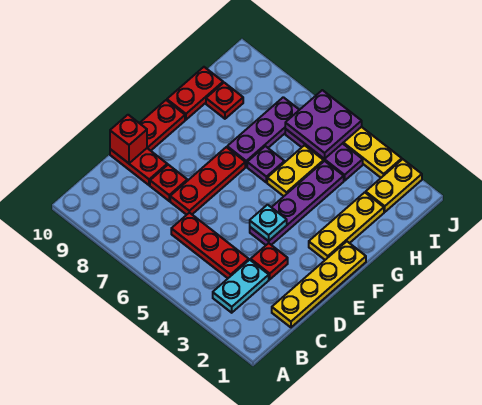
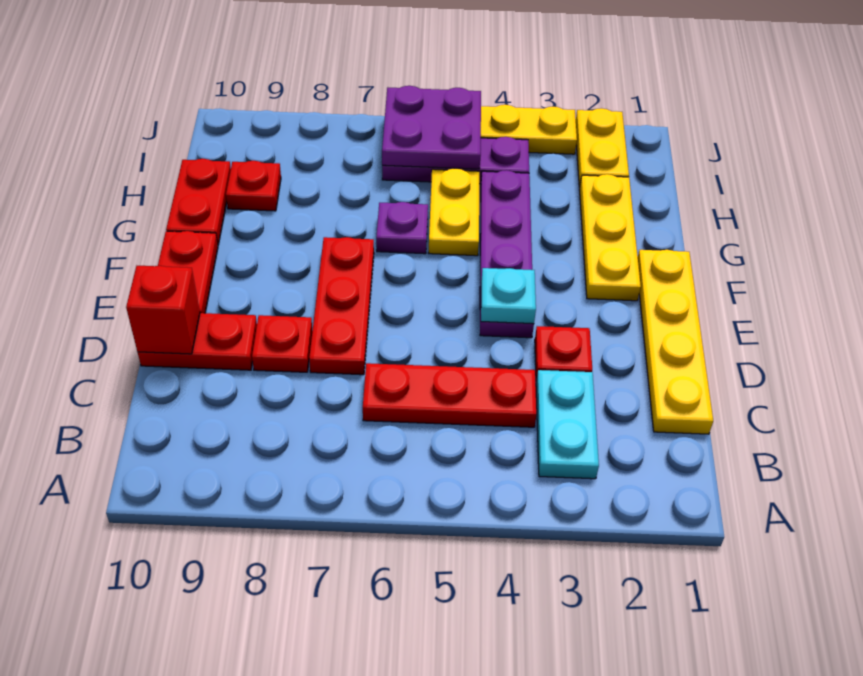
purple plate G7:I7 level 1 -> none

